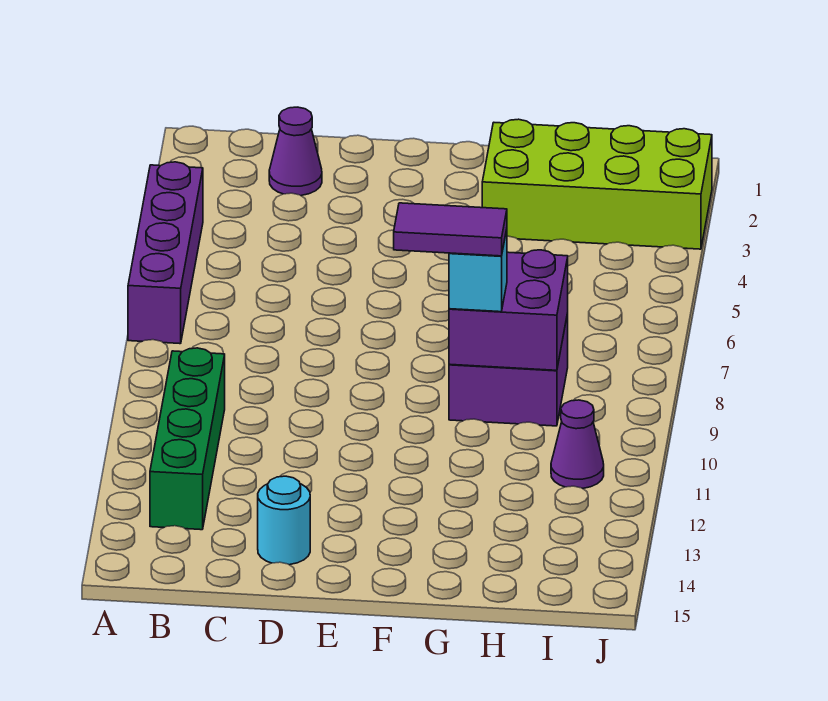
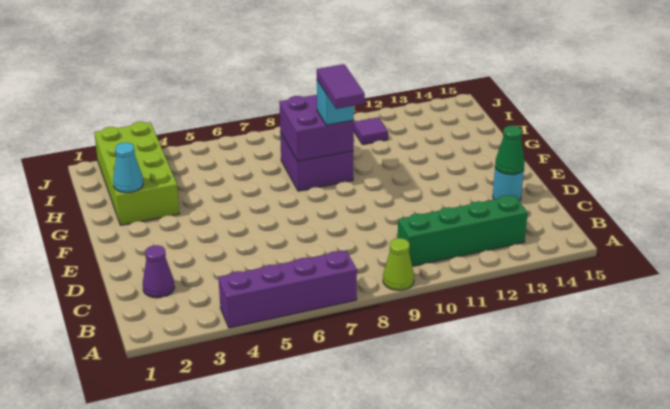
none -> lime cone A9 level 1
none -> green cone D14 level 2
none -> cyan cone G2 level 2
purple cone I11 level 1 -> purple tile I11 level 1

